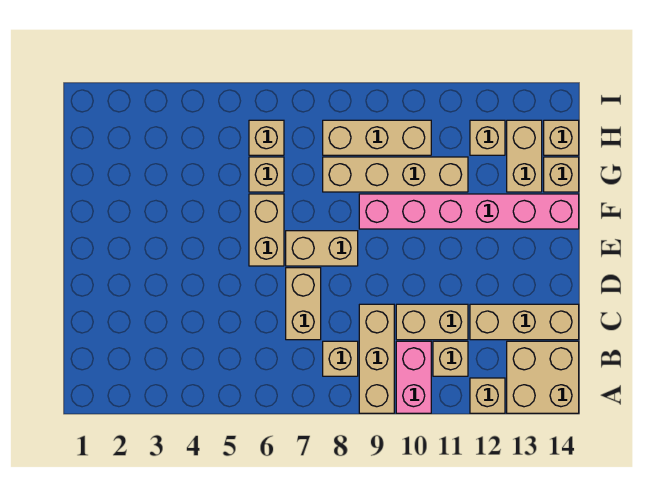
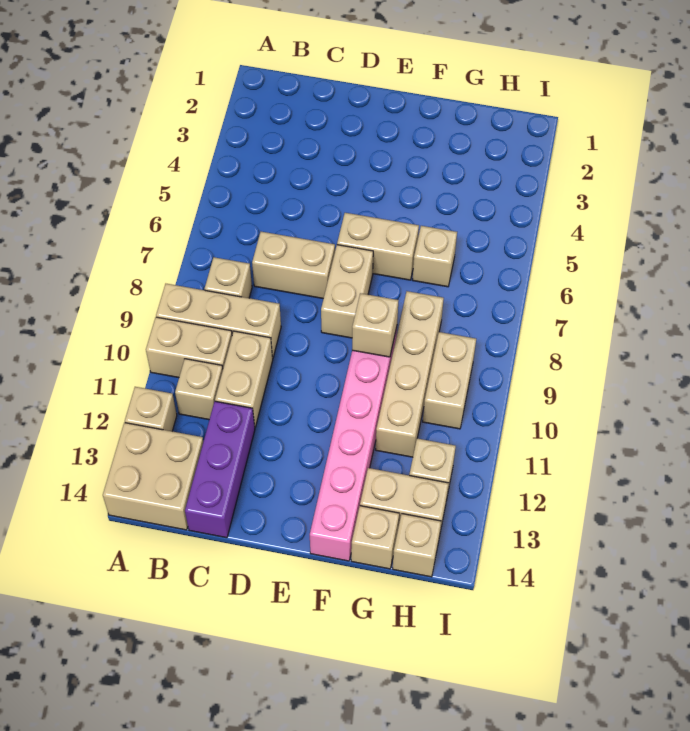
pink brick A10:B10 level 1 -> tan brick A10:B10 level 1
tan brick C12:C14 level 1 -> purple brick C12:C14 level 1
tan brick H6 level 1 -> tan brick F9 level 2
tan brick H8:H10 level 1 -> tan brick H9:H10 level 1

